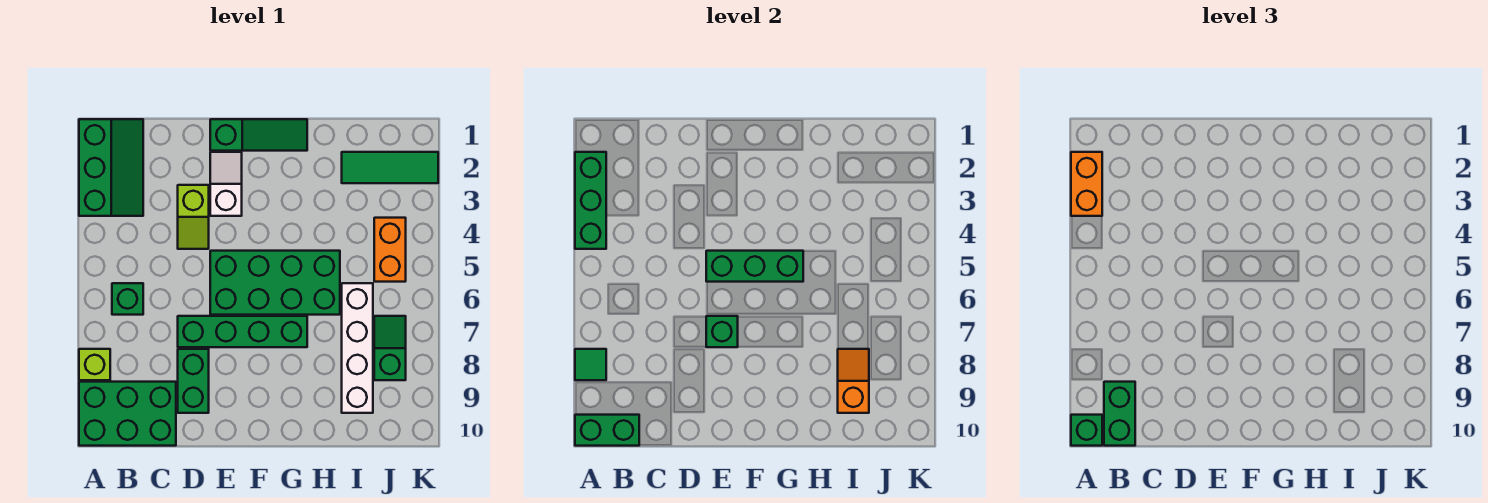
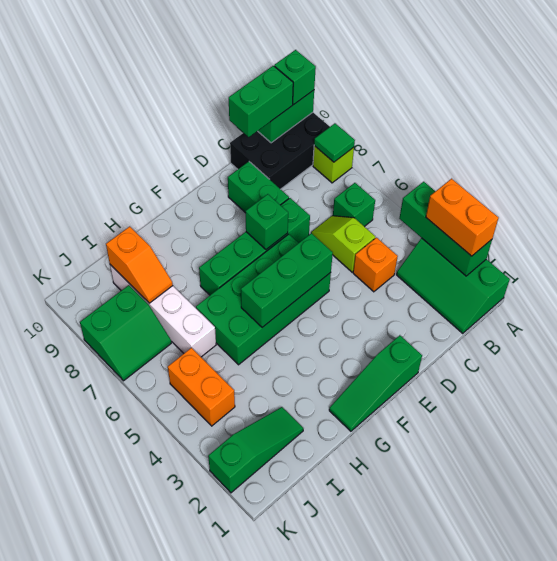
green brick A9:C10 level 1 -> black brick A9:C10 level 1
green brick B9:B10 level 3 -> green brick B10:C10 level 3
none -> orange brick C4 level 1
lime slope D3:D4 level 1 top 3 -> lime slope C5:C6 level 1 top 5
white slope E2:E3 level 1 top 3 -> none
green tile I2:K2 level 1 -> green slope I2:K2 level 1 top K
green slope J7:J8 level 1 top 8 -> green slope J7:K8 level 1 top 8

